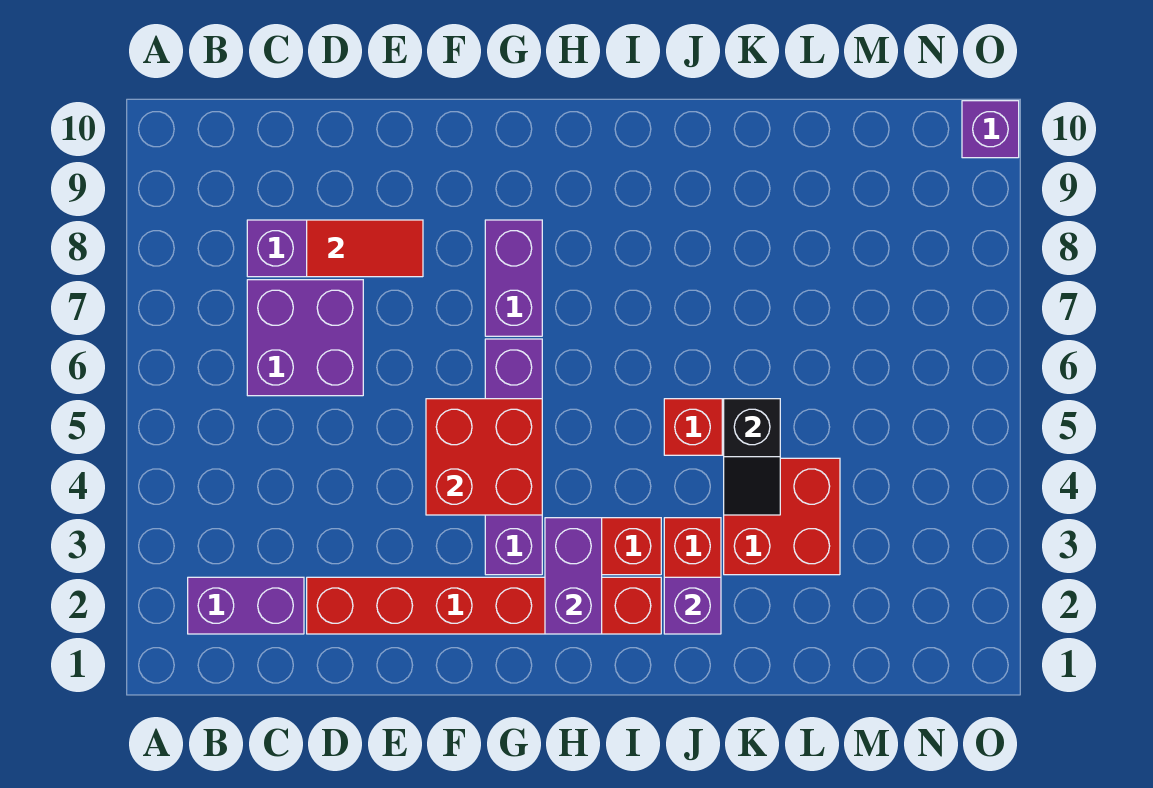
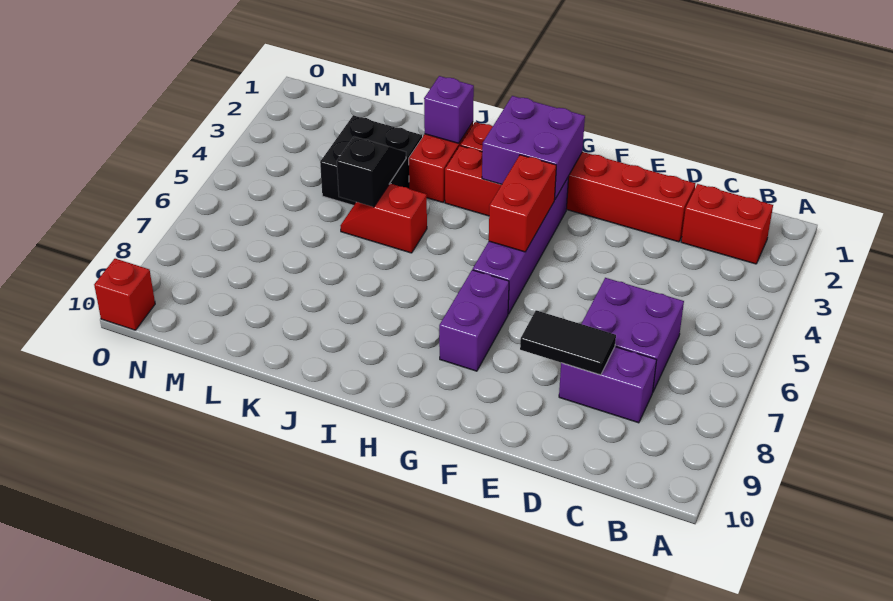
purple brick B2:C2 level 1 -> red brick B2:C2 level 1
red tile D8:E8 level 2 -> black tile D8:E8 level 2
red brick F4:G5 level 2 -> red brick G4:G5 level 2
purple brick H2:H3 level 2 -> purple brick G2:H3 level 2
red brick K3:L4 level 1 -> black brick K3:L4 level 1
purple brick O10 level 1 -> red brick O10 level 1

